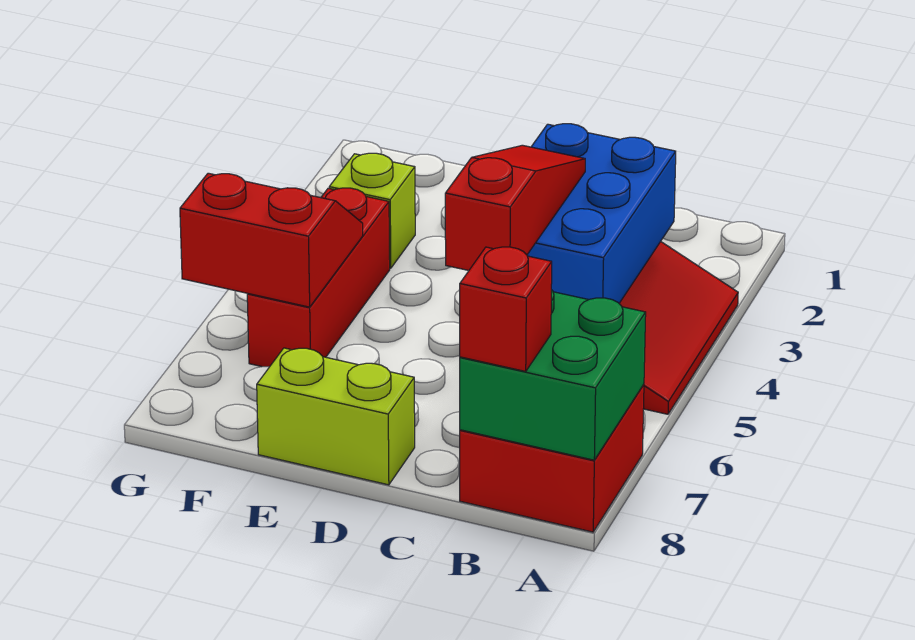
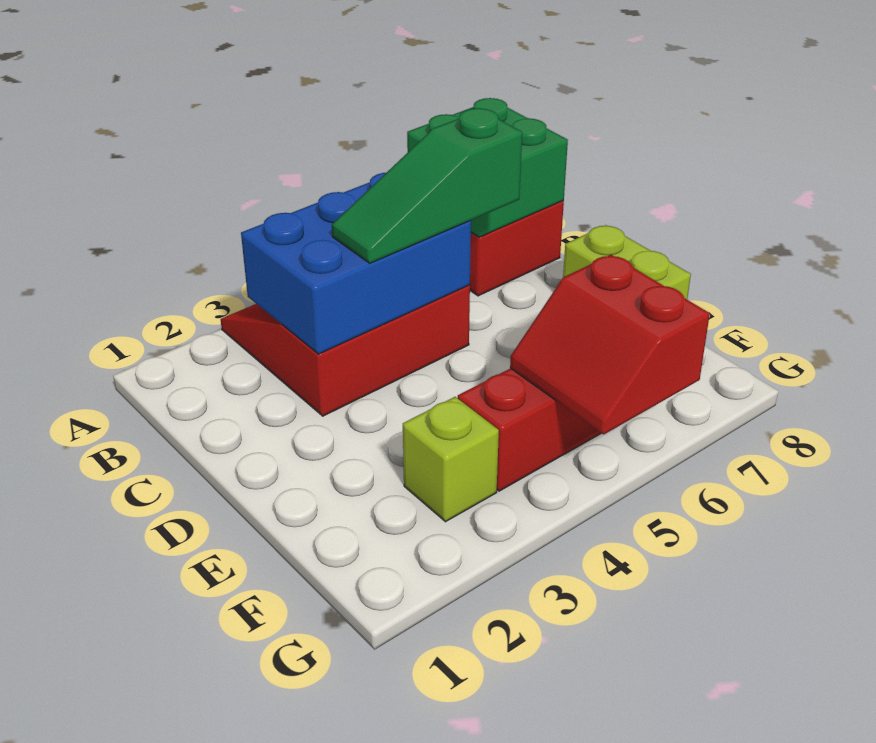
red brick B8 level 3 -> none
red slope C4:C6 level 3 top 6 -> green slope C4:C6 level 3 top 6

